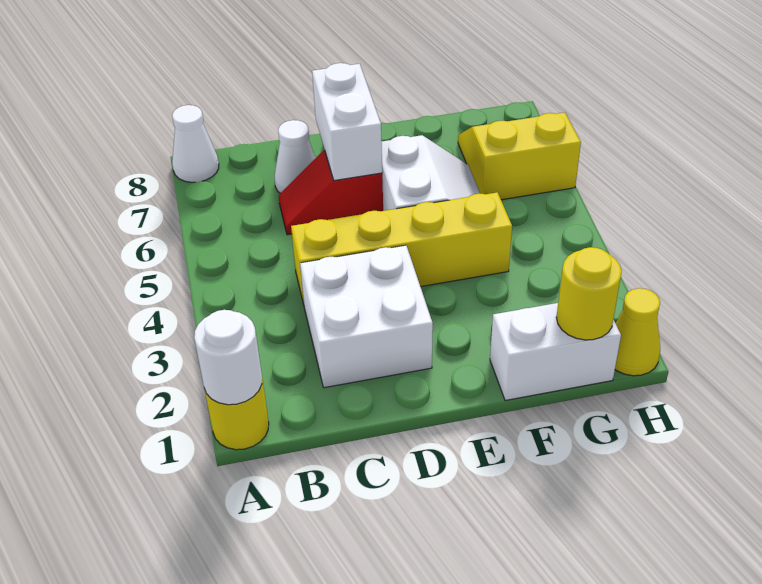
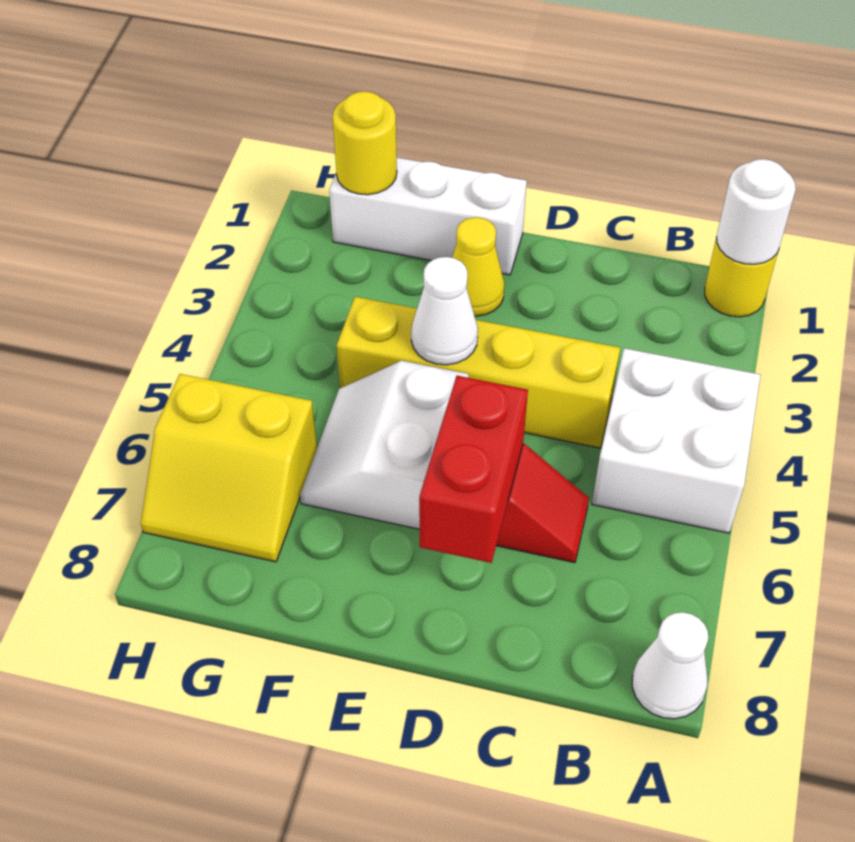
white brick C2:D3 level 1 -> white brick A4:B5 level 1
white cone C7 level 1 -> white cone E4 level 2
white brick D6:D7 level 2 -> red brick D6:D7 level 2
white brick F1:G1 level 1 -> white brick E1:G1 level 1
yellow cone H1 level 1 -> yellow cone E2 level 1

